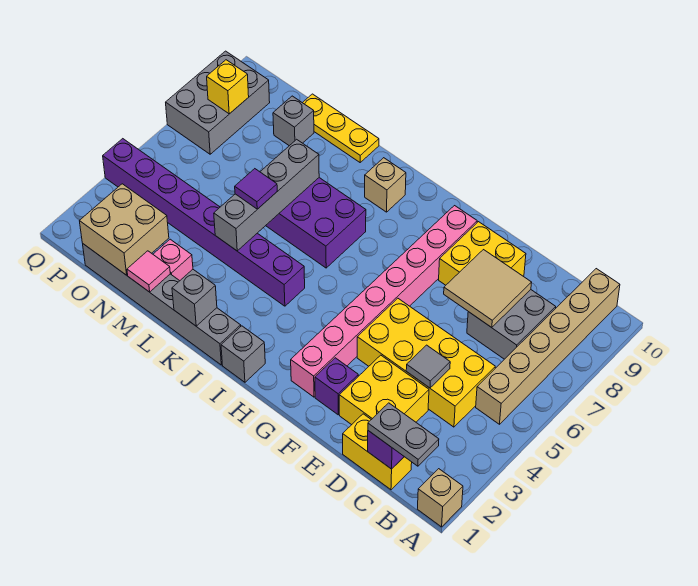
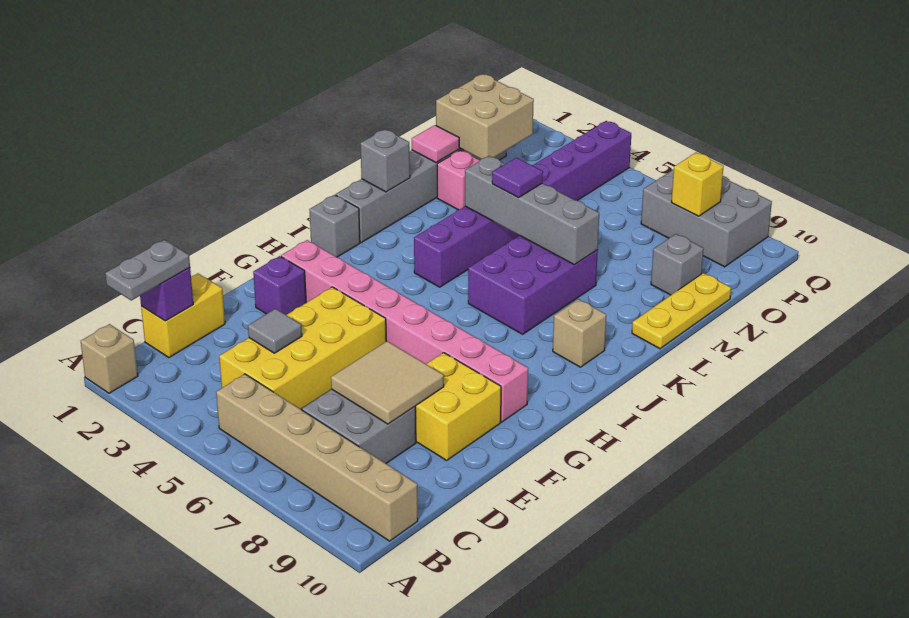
yellow brick D2:E3 level 1 -> none

